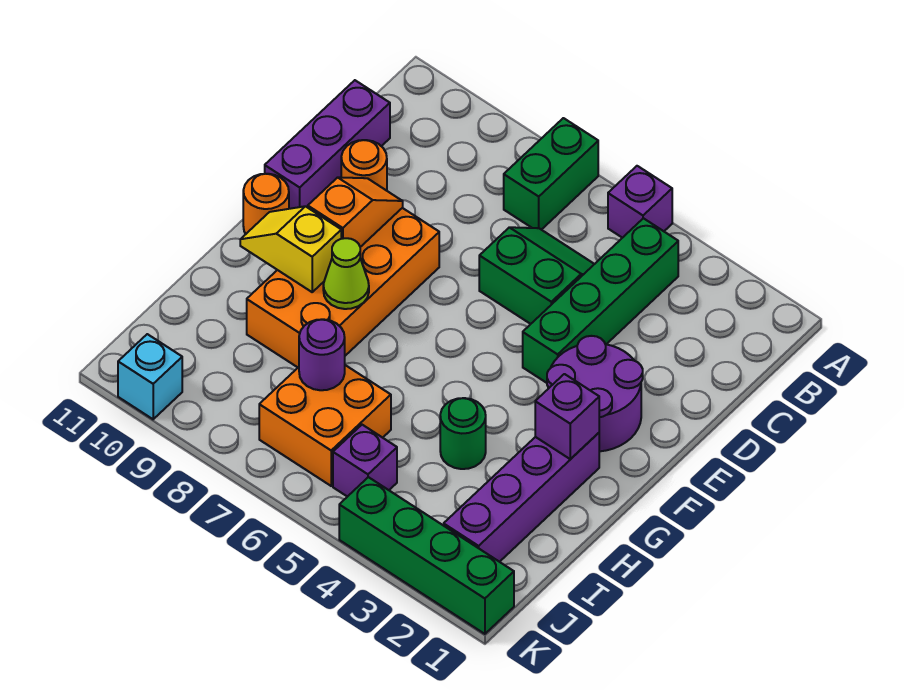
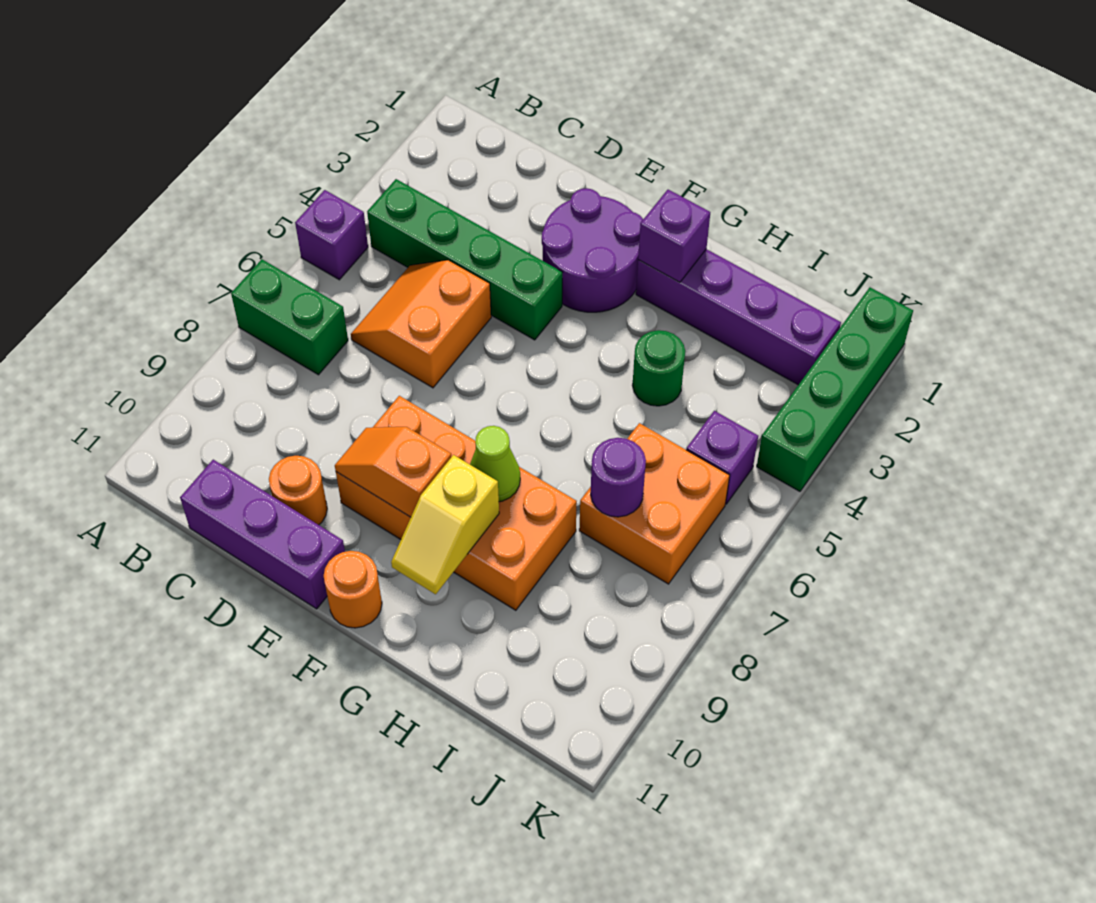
green slope C5:D6 level 1 top D -> orange slope C5:D6 level 1 top D
cyan brick K10 level 1 -> none

